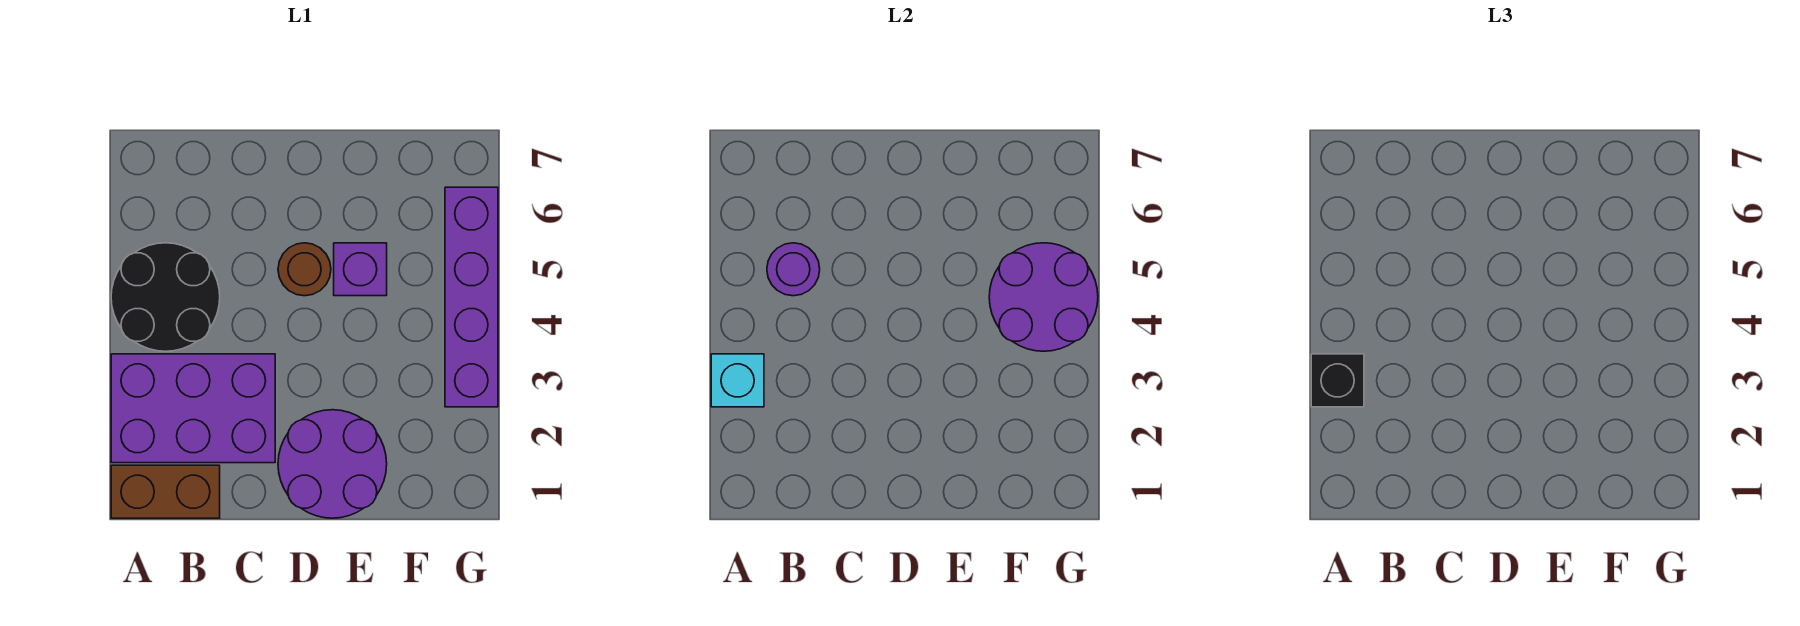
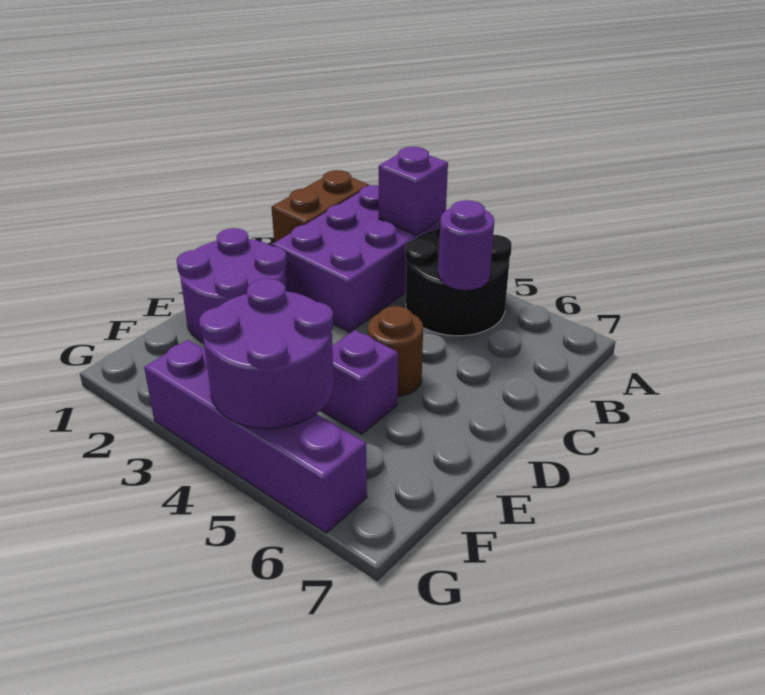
cyan brick A3 level 2 -> purple brick A3 level 2
black brick A3 level 3 -> none

